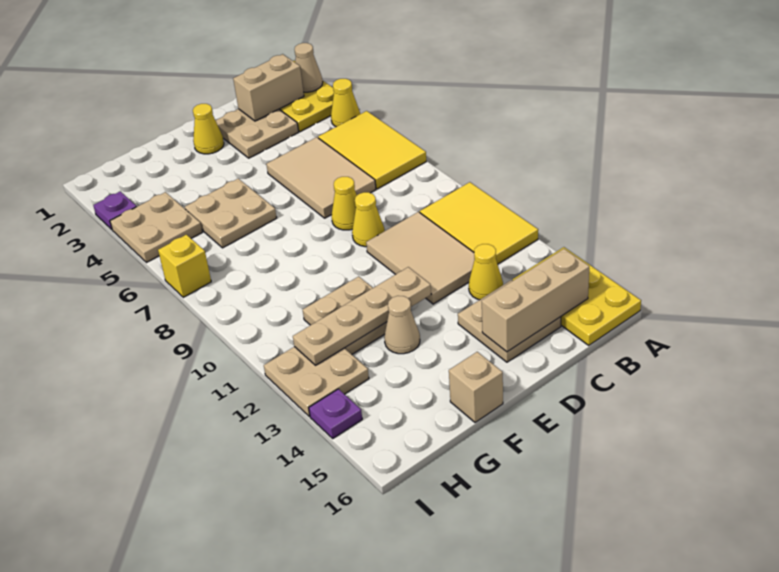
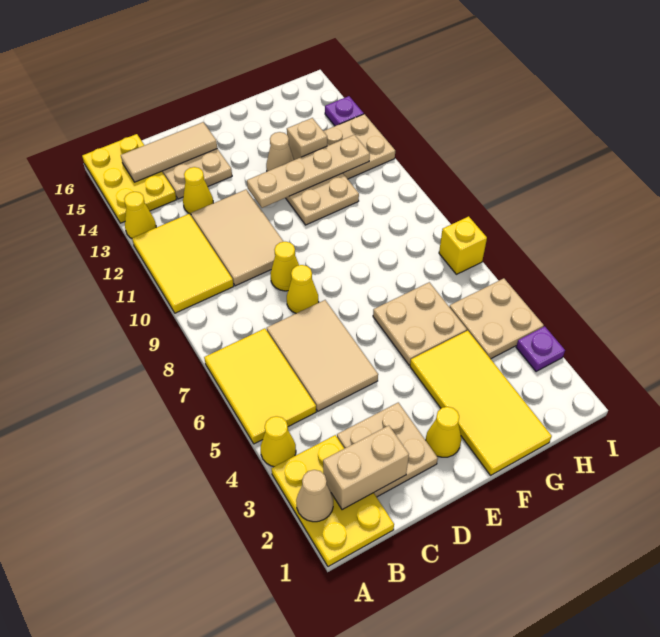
none -> yellow cone A13 level 1
tan brick B15:D15 level 2 -> tan tile B15:D15 level 2
none -> yellow tile F1:G4 level 1
tan brick F16 level 1 -> tan brick G13 level 1

